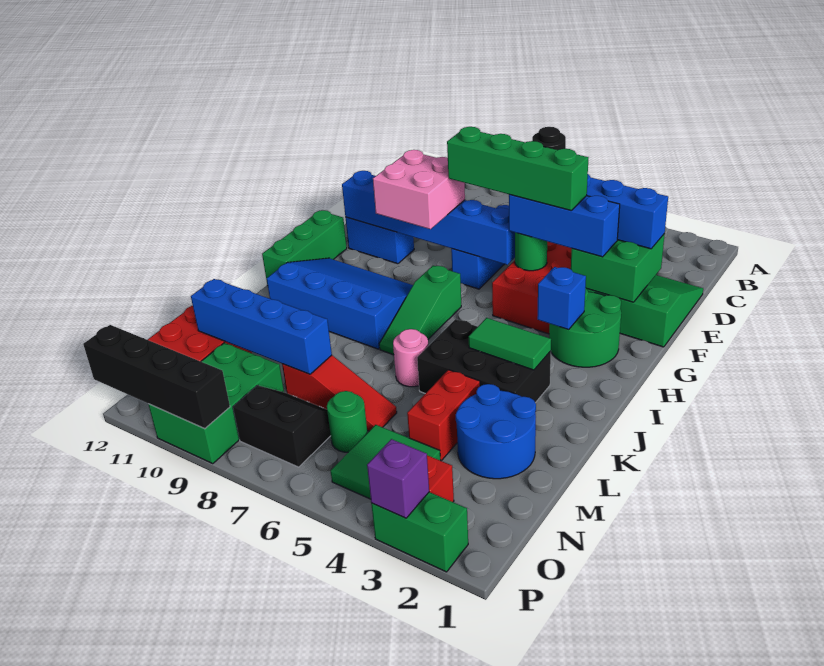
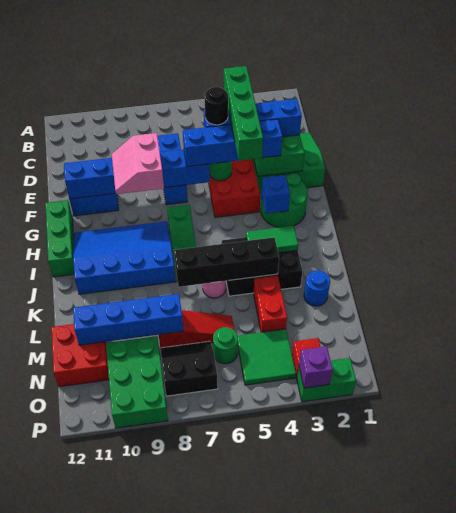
blue brick F3:F5 level 3 -> blue brick F3:F6 level 3
green brick F4:F7 level 4 -> green brick D4:G4 level 4
pink brick F8:G9 level 3 -> pink slope F8:G9 level 3 top 8
blue round brick L2:M3 level 1 -> blue round brick L2 level 1
black brick P9:P12 level 2 -> black brick K4:K7 level 2

